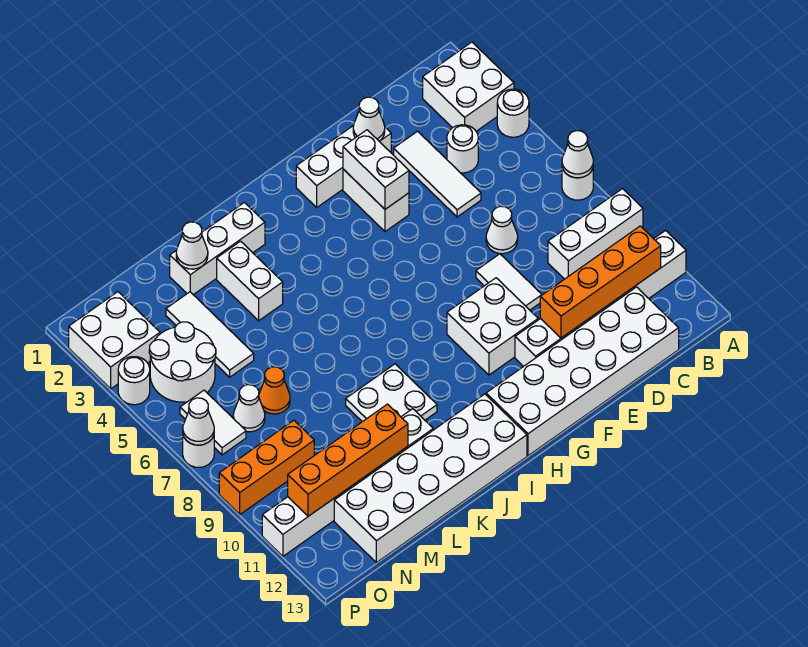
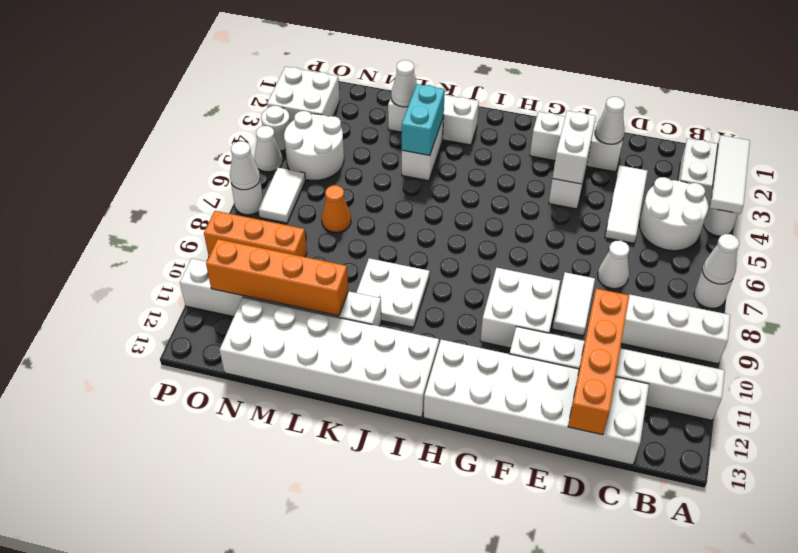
orange brick B11:E11 level 2 -> orange brick D10:D13 level 2
white round brick C4 level 1 -> white round brick B4:C5 level 1
none -> cyan brick K3:K4 level 2
white tile M3:M5 level 1 -> white tile A2:A4 level 2
white cone N7 level 1 -> white cone P5 level 1

